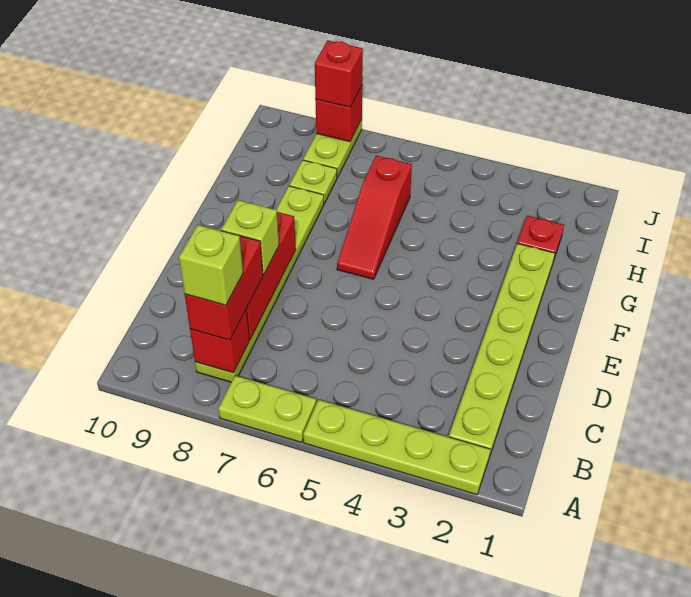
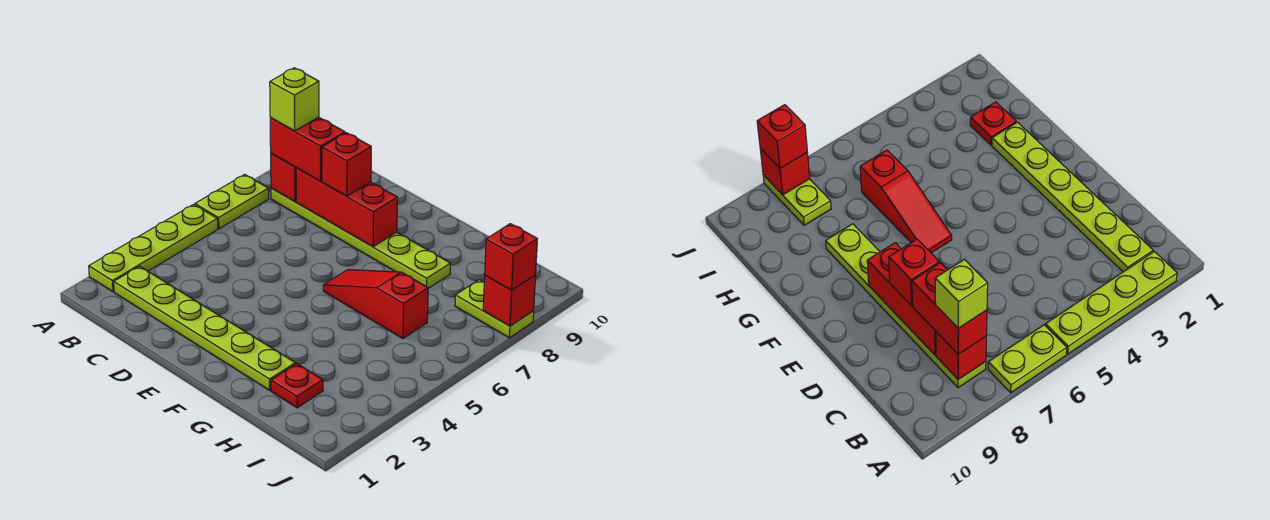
lime brick D8 level 3 -> red brick D8 level 3
lime plate H8 level 1 -> none

